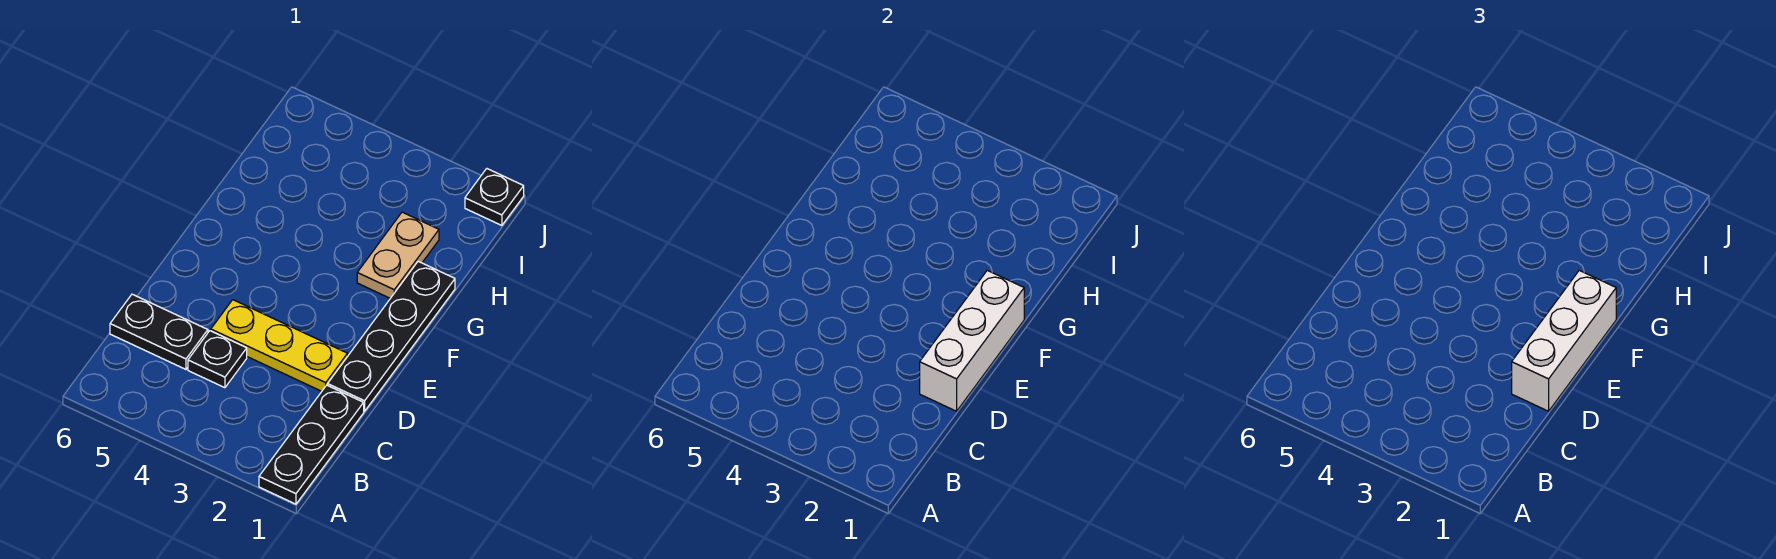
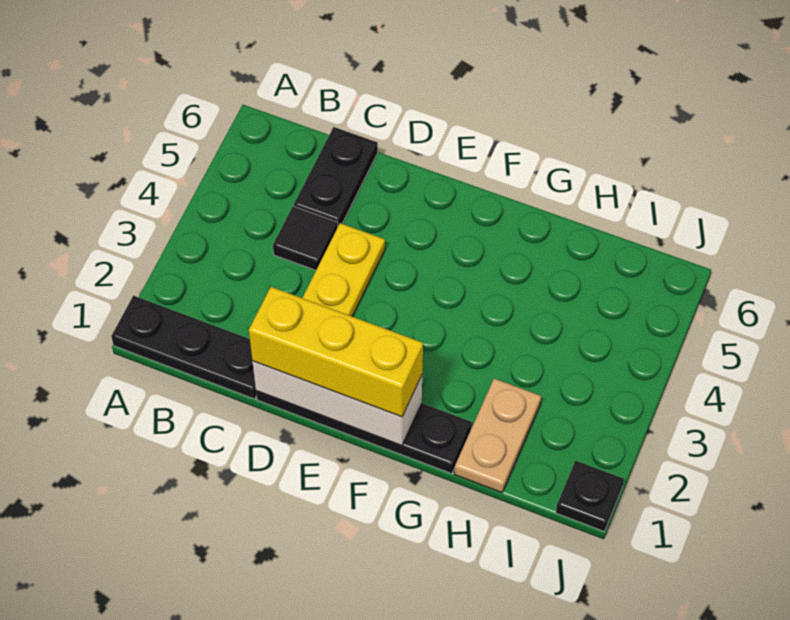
black plate C4 level 1 -> black tile C4 level 1
white brick D1:F1 level 3 -> yellow brick D1:F1 level 3
tan plate G2:H2 level 1 -> tan plate H1:H2 level 1

